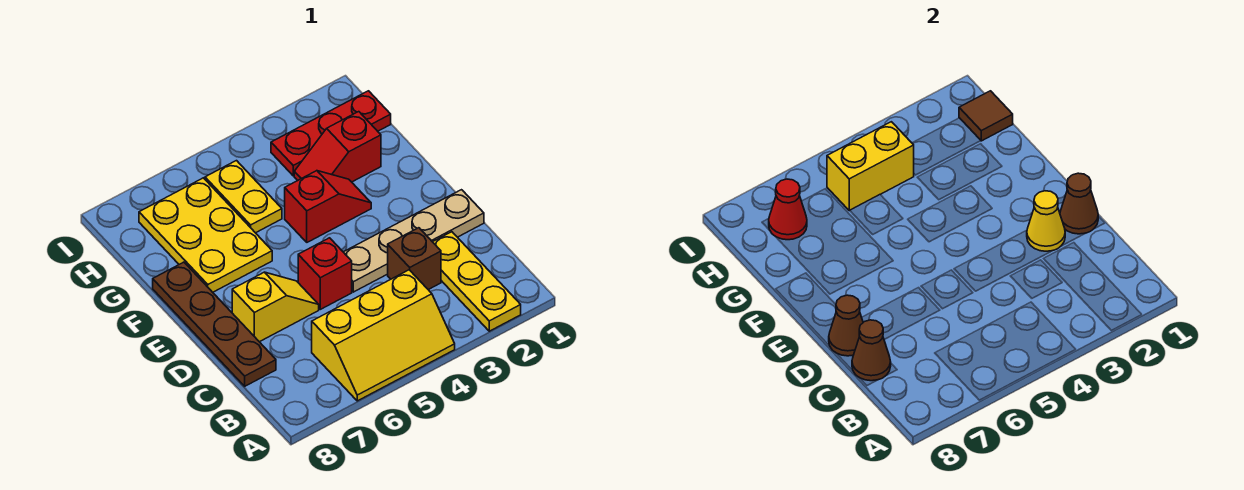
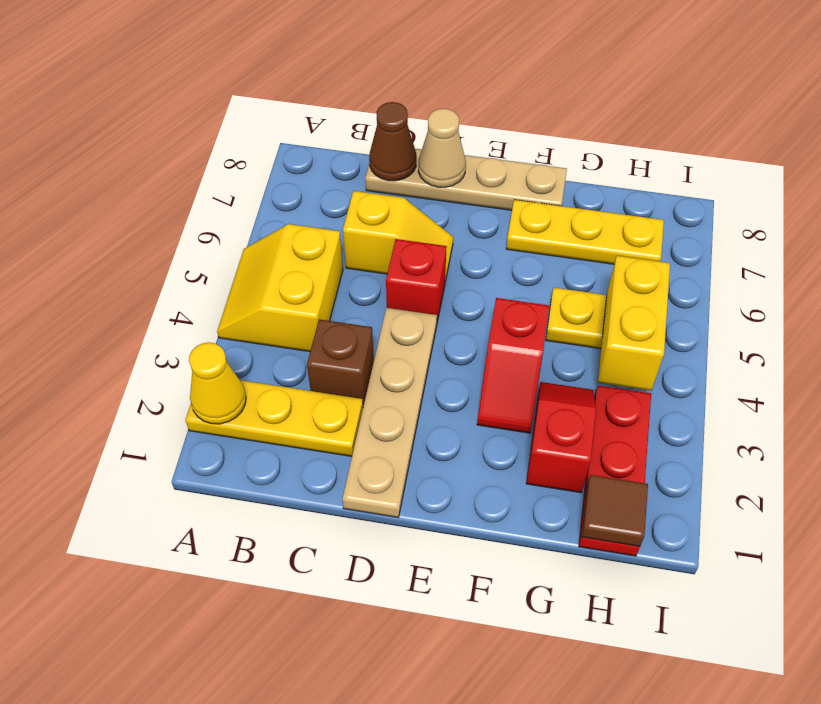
yellow slope A4:B6 level 1 top B -> yellow slope A4:B5 level 1 top B
brown plate C8:F8 level 1 -> tan plate C8:F8 level 1
brown cone D1 level 2 -> none
yellow cone D2 level 2 -> yellow cone A2 level 2
yellow slope D6:D7 level 1 top 7 -> yellow slope C6:D6 level 1 top C
brown cone D8 level 2 -> tan cone D8 level 2
yellow plate F6:H7 level 1 -> yellow plate F7:H7 level 1
red cone H7 level 2 -> none

